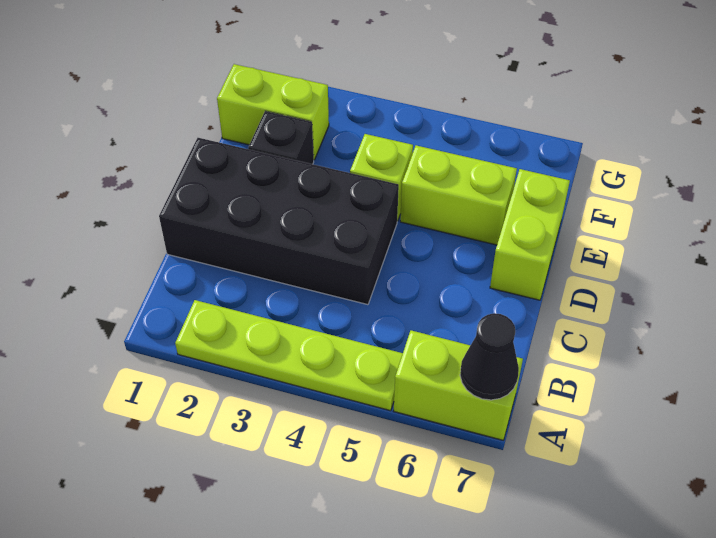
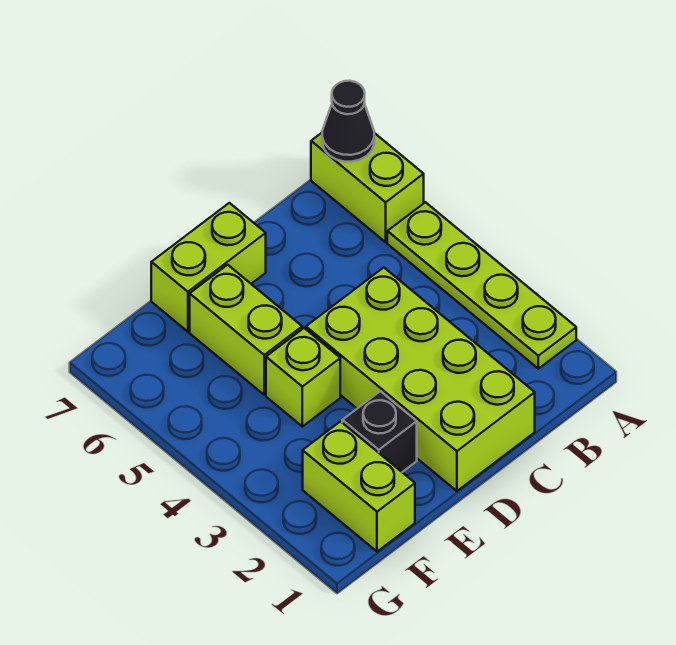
black brick C1:D4 level 1 -> lime brick C1:D4 level 1

